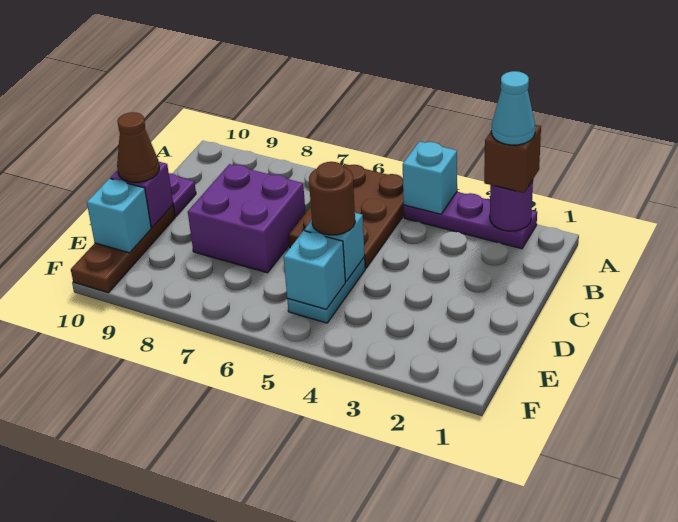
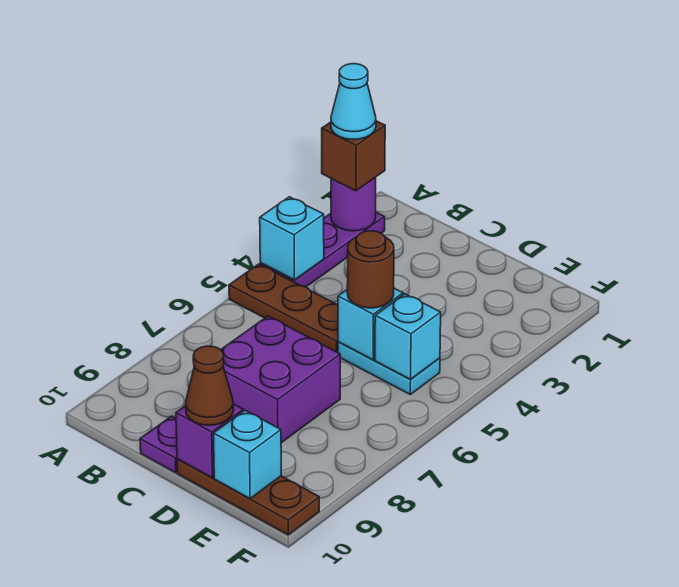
brown plate A5:C6 level 1 -> brown plate A5:C5 level 1

